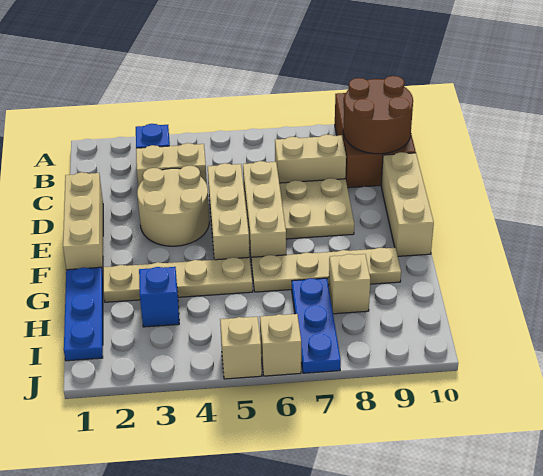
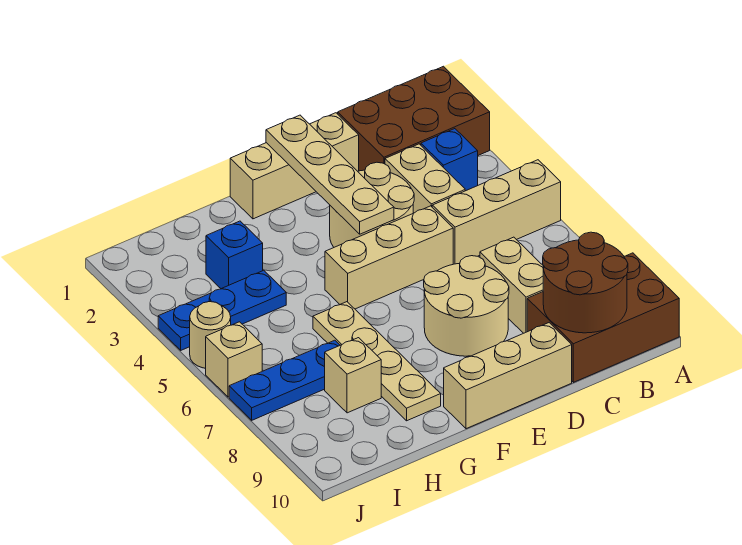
none -> brown brick A1:C2 level 1
tan brick D6:F6 level 1 -> tan brick A5:C5 level 1
tan plate D7:E8 level 1 -> tan round brick D7:E8 level 1
blue plate G1:I1 level 1 -> blue plate H4:J4 level 1
tan plate G2:G5 level 1 -> tan plate E1:E4 level 2
tan brick J5 level 1 -> tan round brick J5 level 1

